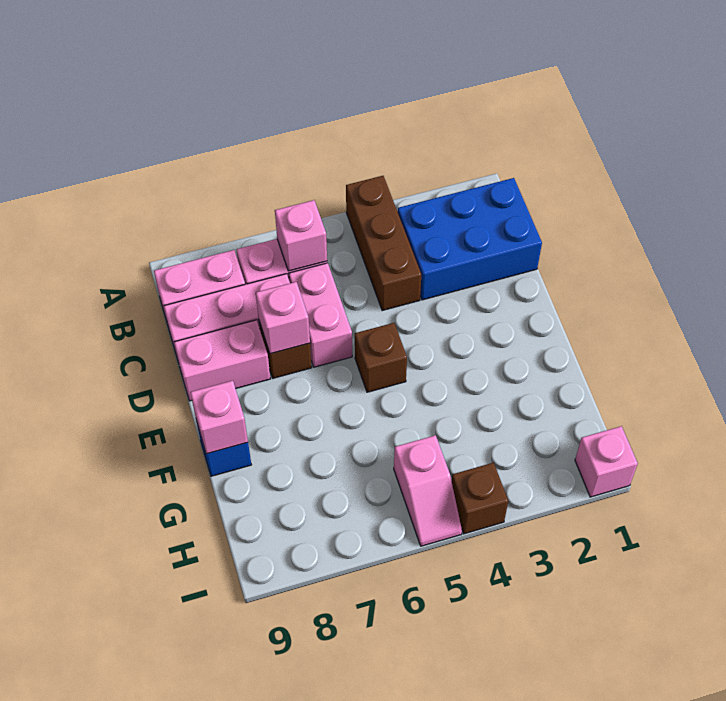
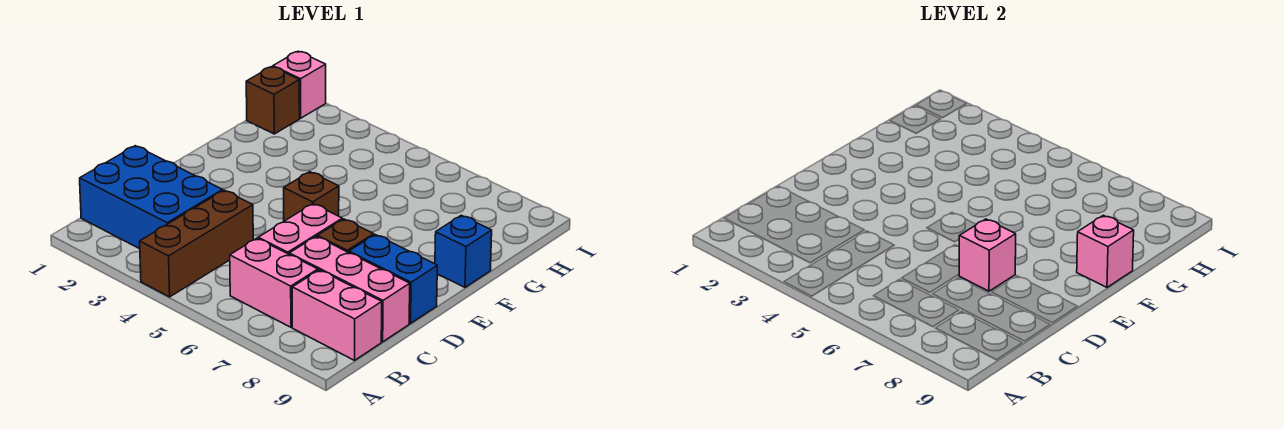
pink brick B6 level 2 -> none
pink brick D8:D9 level 1 -> blue brick D8:D9 level 1
pink slope H5:I5 level 1 top H -> none
brown brick I4 level 1 -> brown brick H1 level 1

